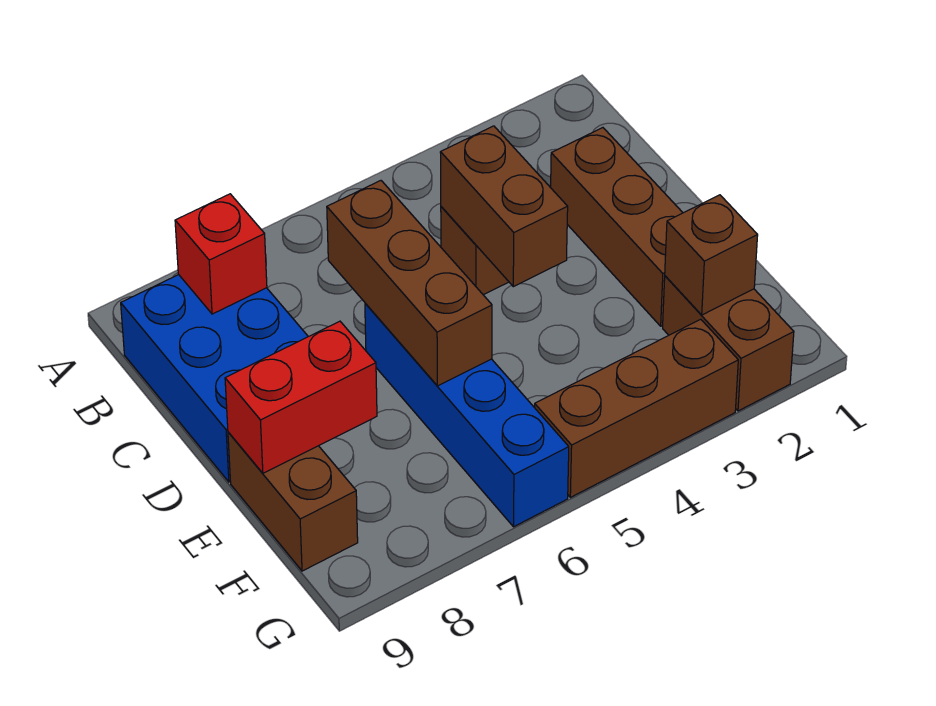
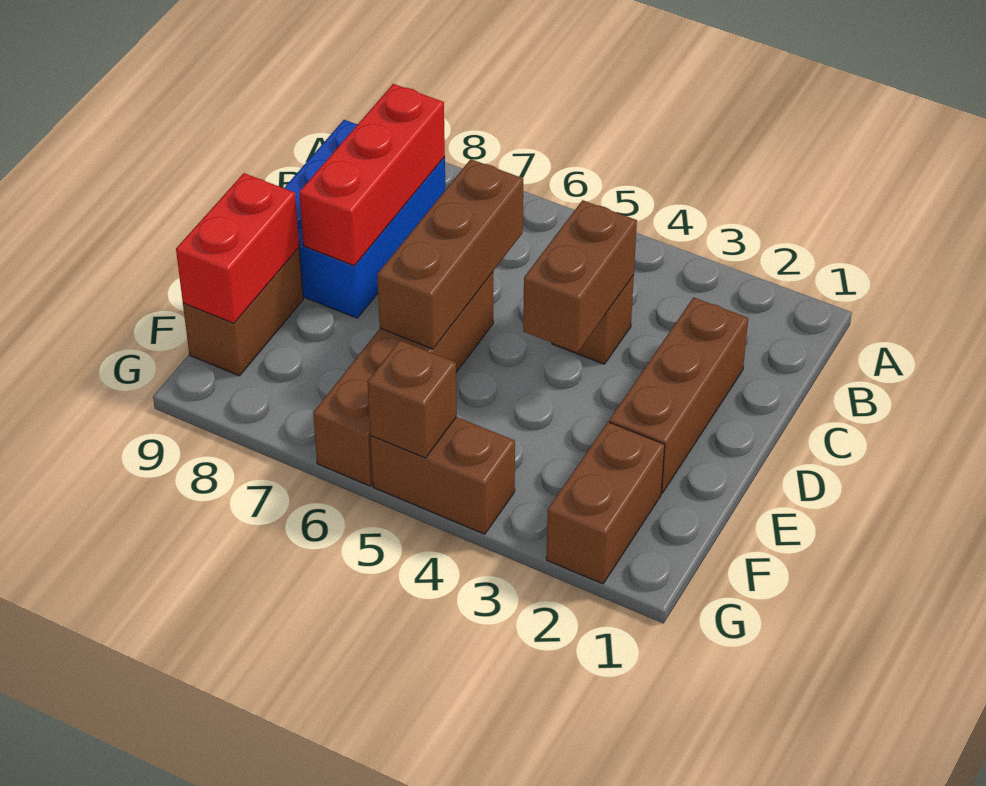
red brick B8 level 2 -> red brick B8:D8 level 2
blue brick D6:G6 level 1 -> brown brick D6:G6 level 1
red brick E8:E9 level 2 -> red brick E9:F9 level 2
brown brick F2 level 2 -> brown brick G5 level 2
brown brick G3:G5 level 1 -> brown brick G4:G5 level 1

